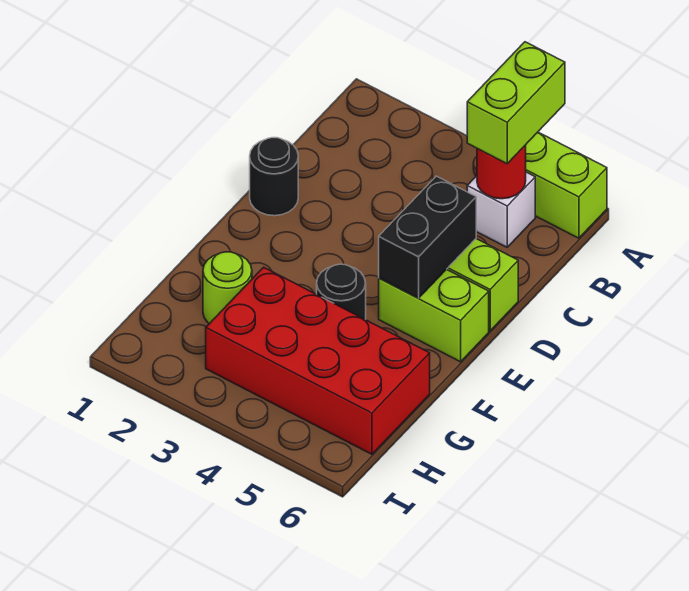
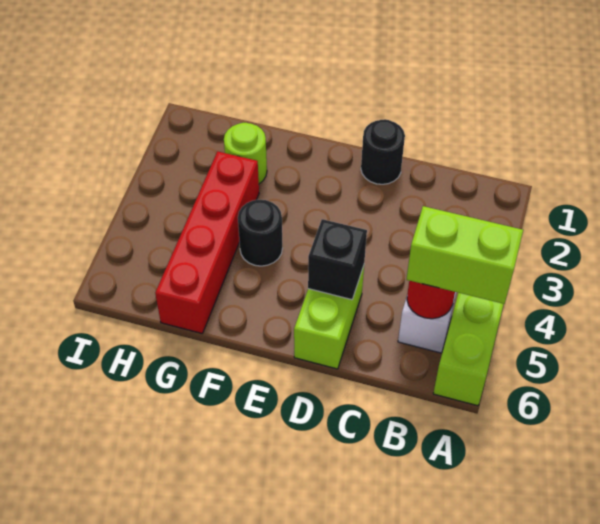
black brick D5:E5 level 2 -> black brick D5 level 2
lime brick E5:E6 level 1 -> none
red brick G3:H6 level 1 -> red brick G3:G6 level 1

